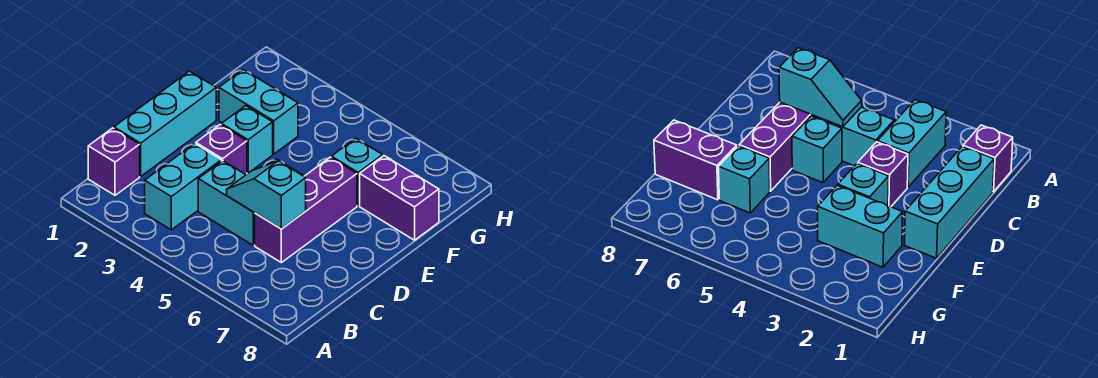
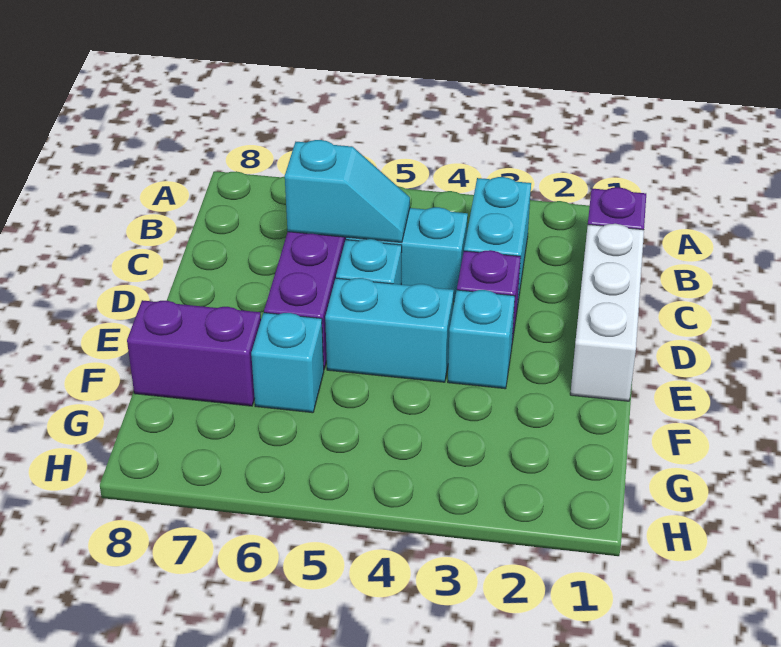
cyan brick C1:E1 level 1 -> white brick C1:E1 level 1
cyan brick F2:F3 level 1 -> cyan brick E4:E5 level 1

